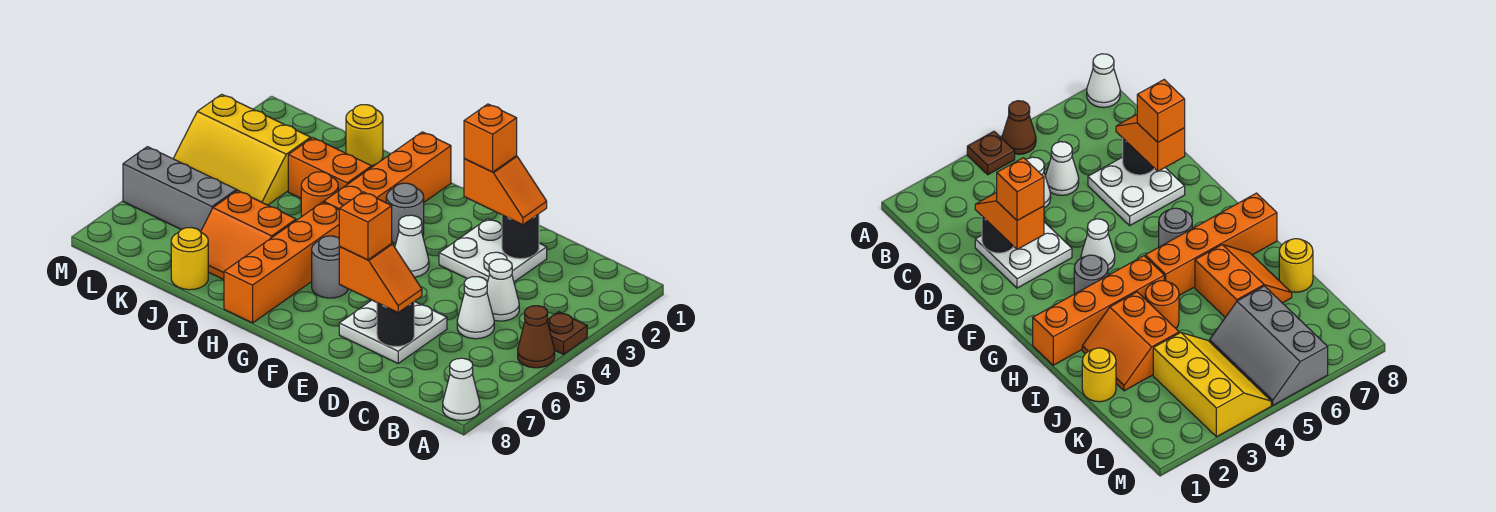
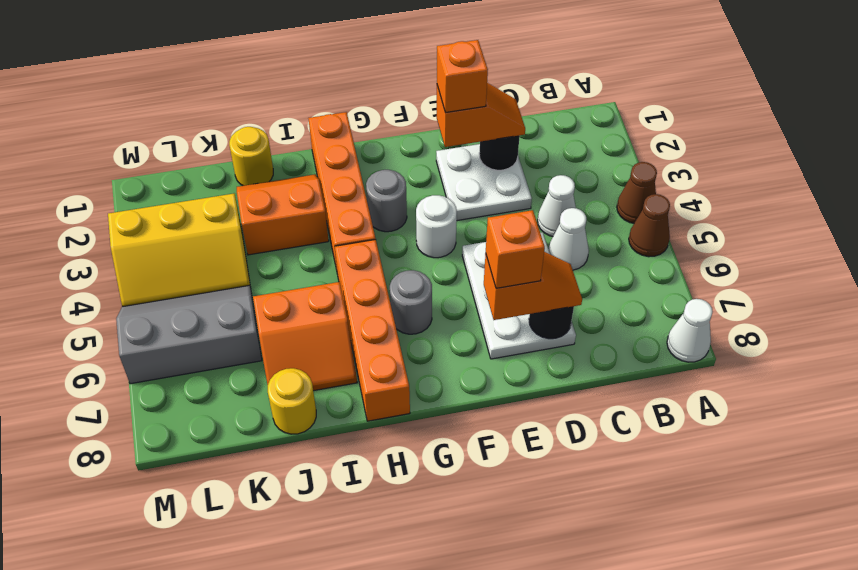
brown plate A4 level 1 -> brown cone A4 level 1
white plate D6:E7 level 1 -> white plate D5:E7 level 1
white cone F4 level 1 -> white round brick F4 level 1
orange round brick I4 level 1 -> none

